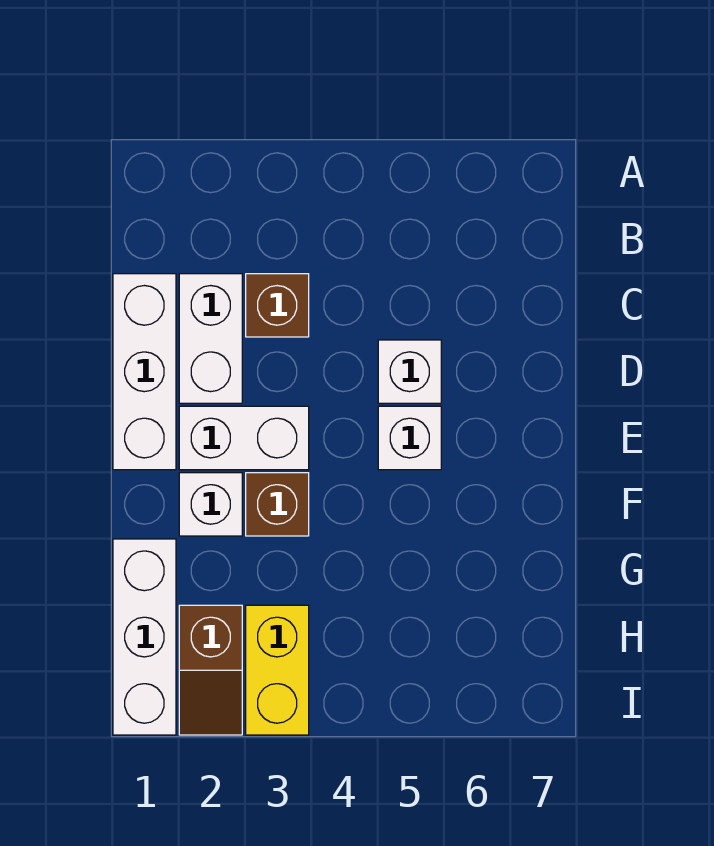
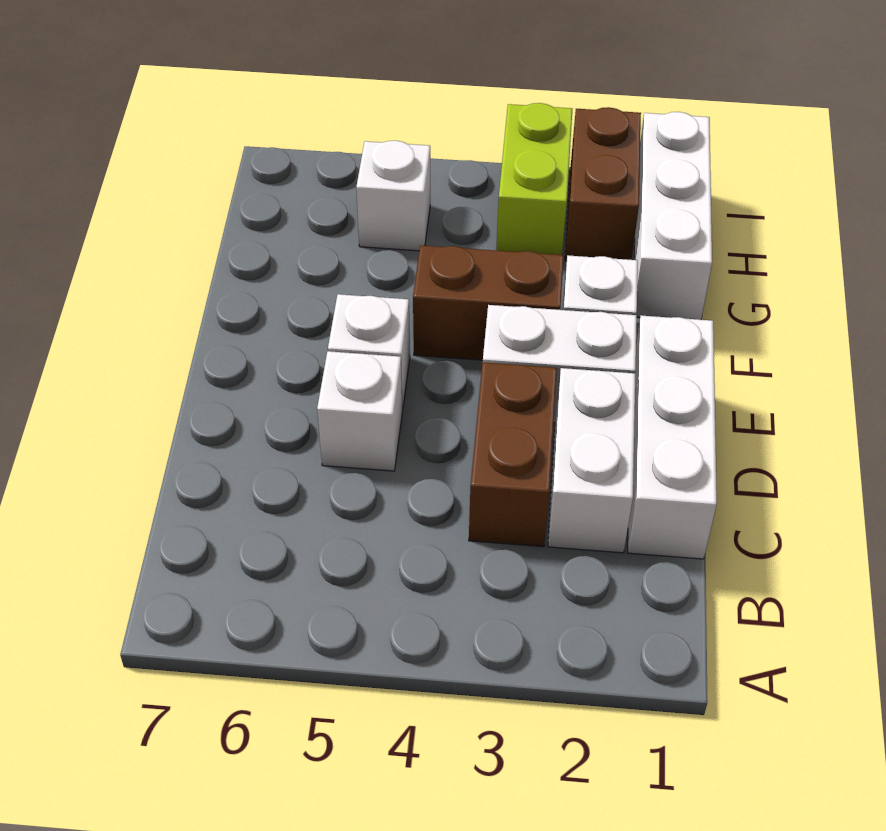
brown brick C3 level 1 -> brown brick C3:D3 level 1
brown brick F3 level 1 -> brown brick F3:F4 level 1
brown slope H2:I2 level 1 top H -> brown brick H2:I2 level 1
yellow brick H3:I3 level 1 -> lime brick H3:I3 level 1
none -> white brick H5 level 1

